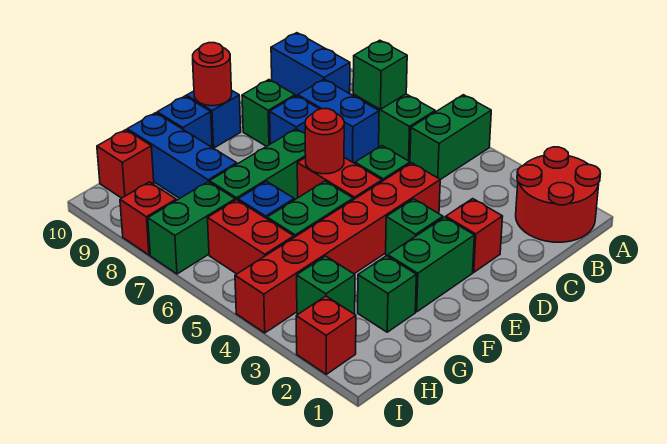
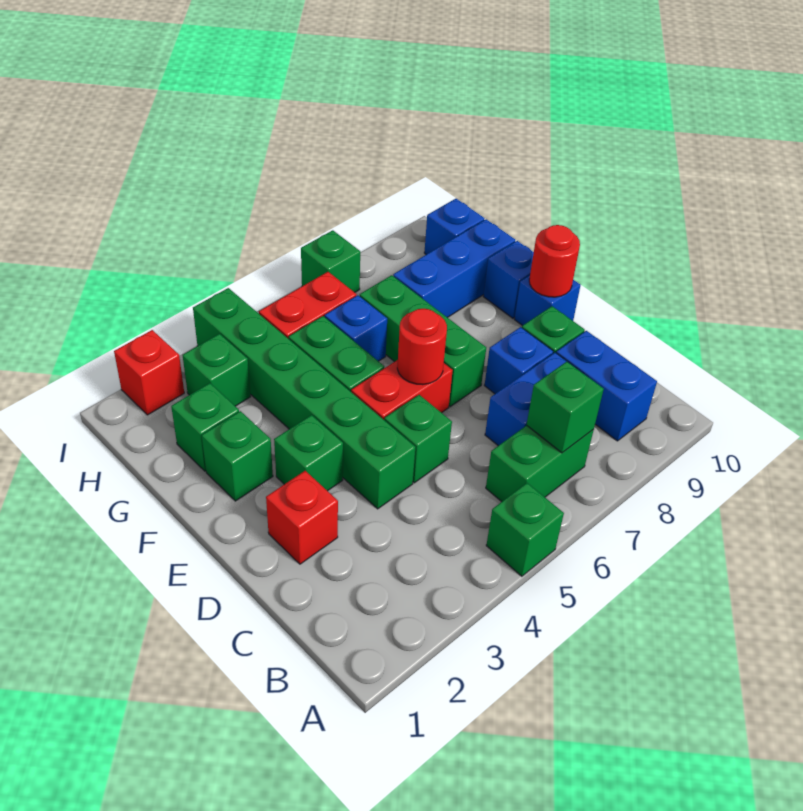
red round brick A1:B2 level 1 -> none
green brick A5:B5 level 1 -> green brick A5 level 1
blue brick B9:B10 level 1 -> blue brick B9:C9 level 1
red brick D4:I4 level 1 -> green brick D4:I4 level 1
green brick E2:F2 level 1 -> green brick F2 level 1
green brick H7:I7 level 1 -> green brick I7 level 1
red brick H10 level 1 -> blue brick H10 level 1
red brick I8 level 1 -> none

